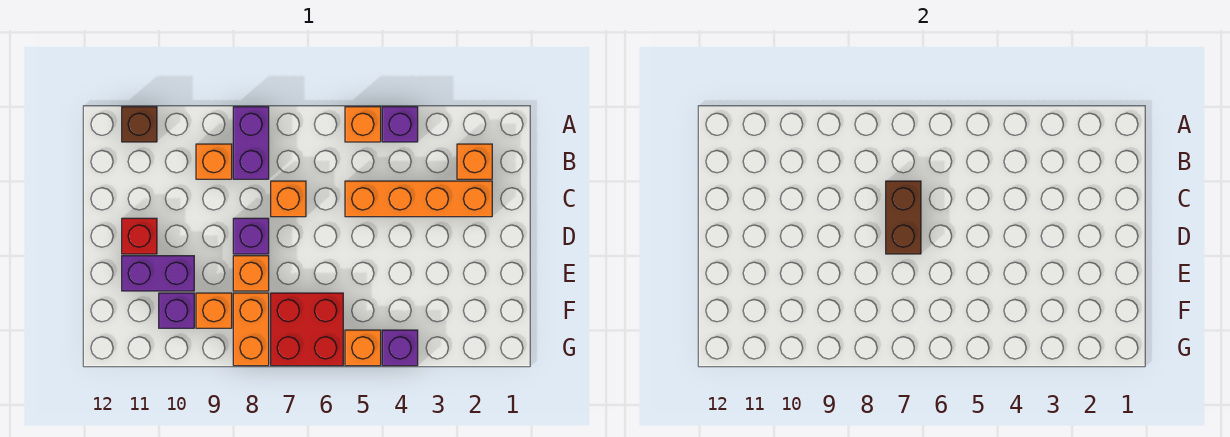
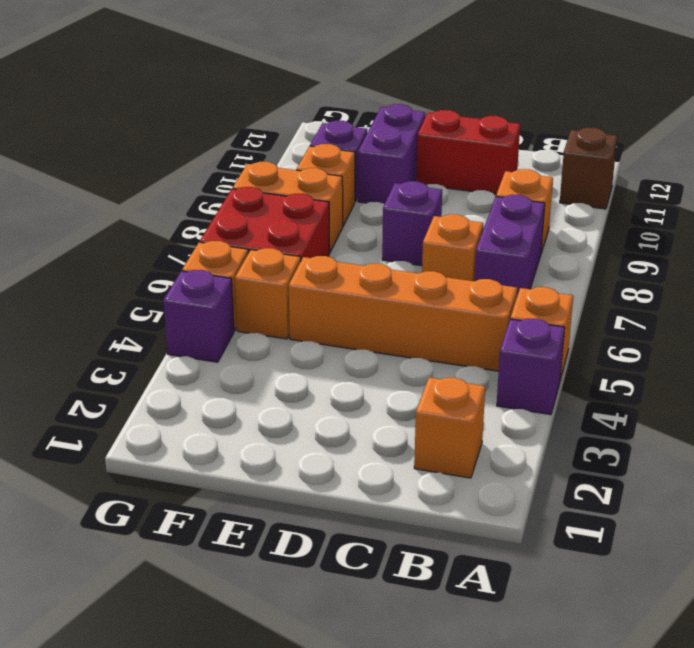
purple brick A8:B8 level 1 -> purple brick B7:B8 level 1
orange brick C2:C5 level 1 -> orange brick B5:E5 level 1
brown brick C7:D7 level 2 -> none
red brick D11 level 1 -> red brick C11:D11 level 1
orange brick E8 level 1 -> orange brick F5 level 1

